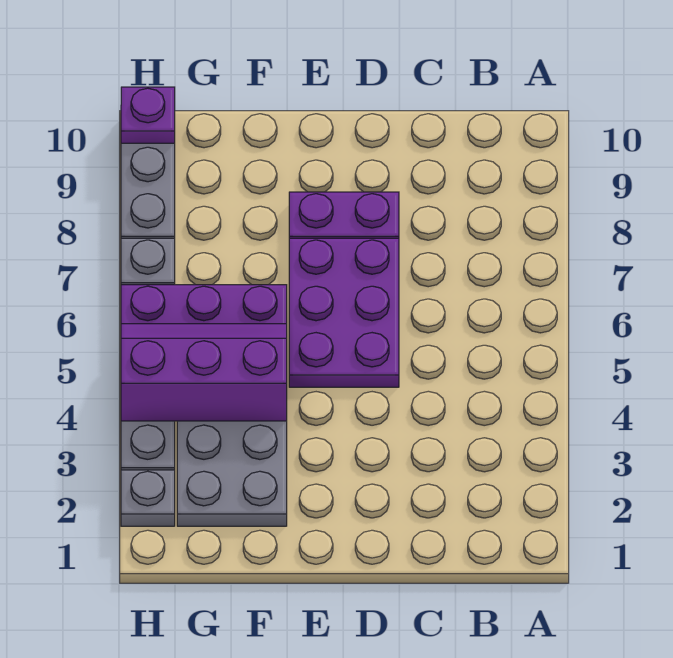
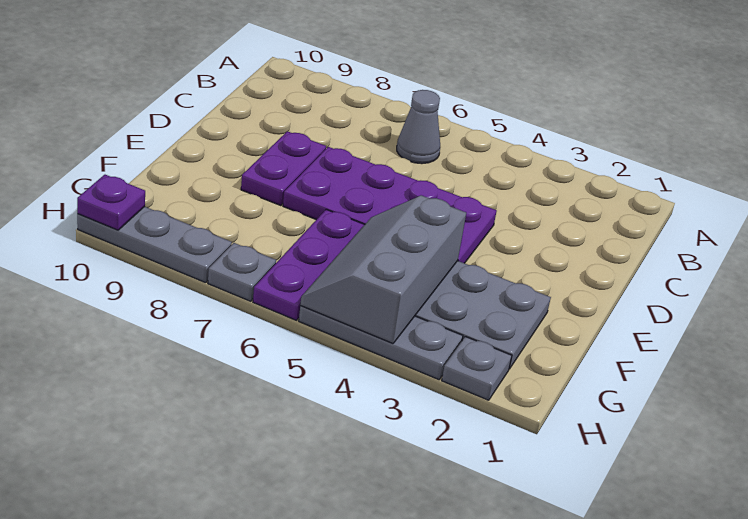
none -> grey cone B6 level 1
purple plate D5:E7 level 1 -> purple plate D4:E7 level 1
purple slope F4:H5 level 2 top 4 -> grey slope F4:H5 level 2 top 4

